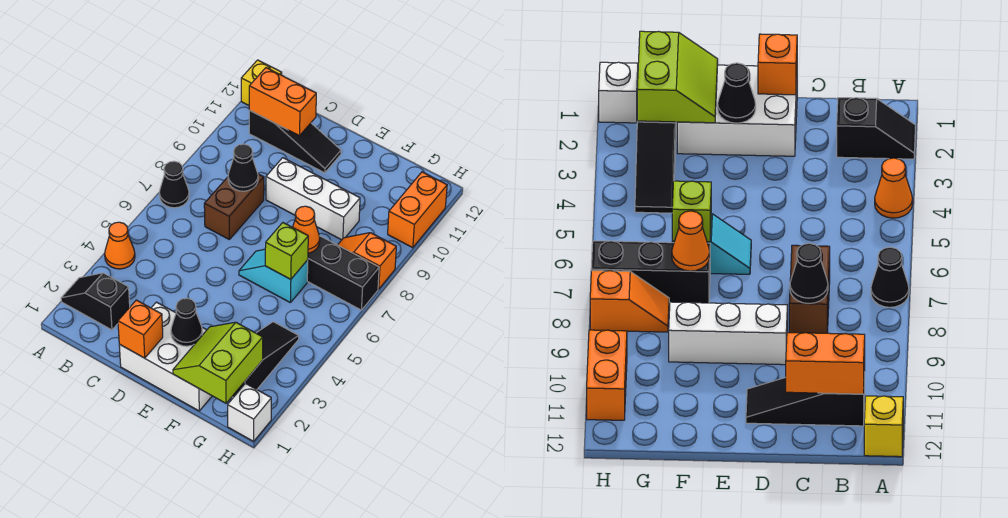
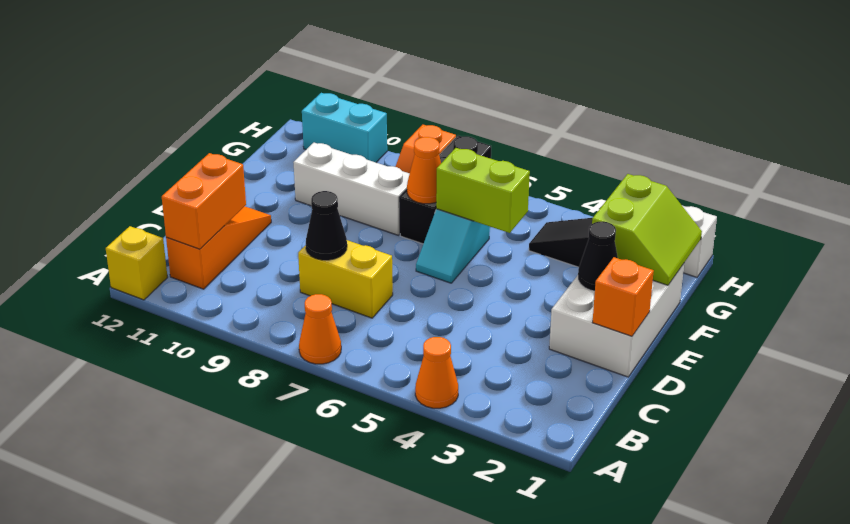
black slope A2:B2 level 1 top B -> none
black cone A7 level 1 -> orange cone A7 level 1
black slope B11:D11 level 1 top B -> orange slope B11:D11 level 1 top B
brown brick C7:C8 level 1 -> yellow brick C7:C8 level 1
white brick D9:F9 level 1 -> white brick F8:F10 level 1
lime slope F1:G2 level 2 top G -> lime slope F1:G2 level 2 top 2
lime brick F6 level 2 -> lime brick F5:F6 level 2
orange brick H10:H11 level 1 -> cyan brick H10:H11 level 1

